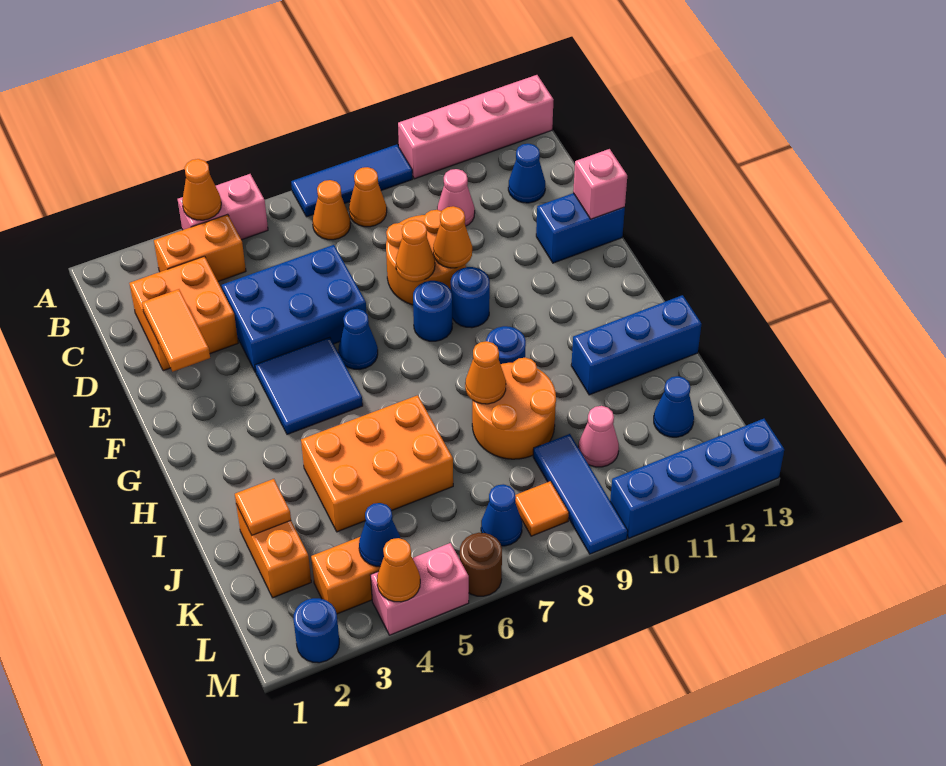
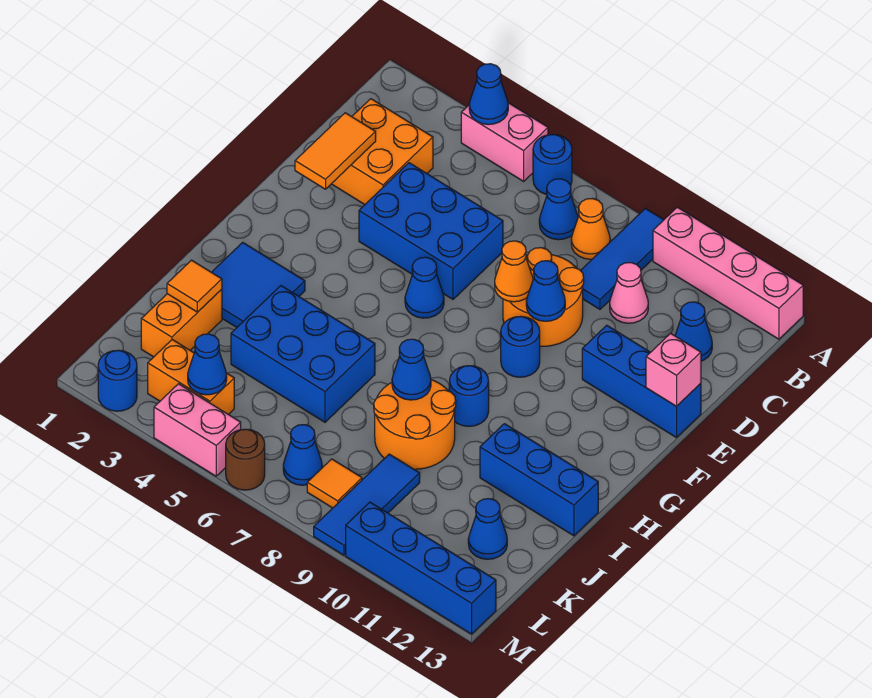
orange cone A4 level 2 -> blue cone A4 level 2
blue tile A7:A9 level 1 -> blue tile A9:C9 level 1
orange brick B3:B4 level 1 -> none
orange cone B7 level 1 -> blue cone B7 level 1
orange cone E9 level 2 -> blue cone E9 level 2
blue brick E12:E13 level 1 -> blue brick E11:E13 level 1
blue tile F4:G5 level 1 -> blue tile H2:I3 level 1
blue round brick F8 level 1 -> blue round brick A6 level 1
orange brick I4:J6 level 1 -> blue brick I4:J6 level 1
orange cone I8 level 2 -> blue cone I8 level 2
pink cone K10 level 1 -> none
orange cone M4 level 2 -> none

